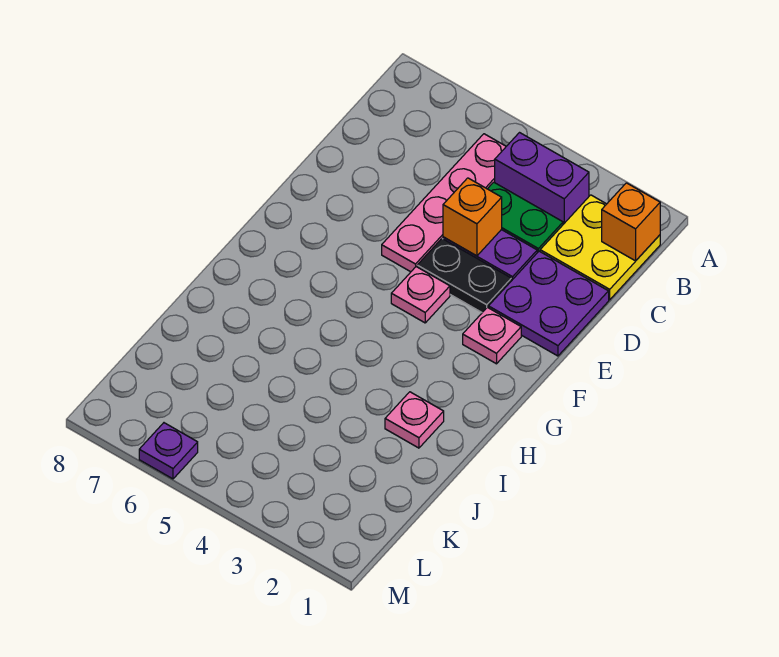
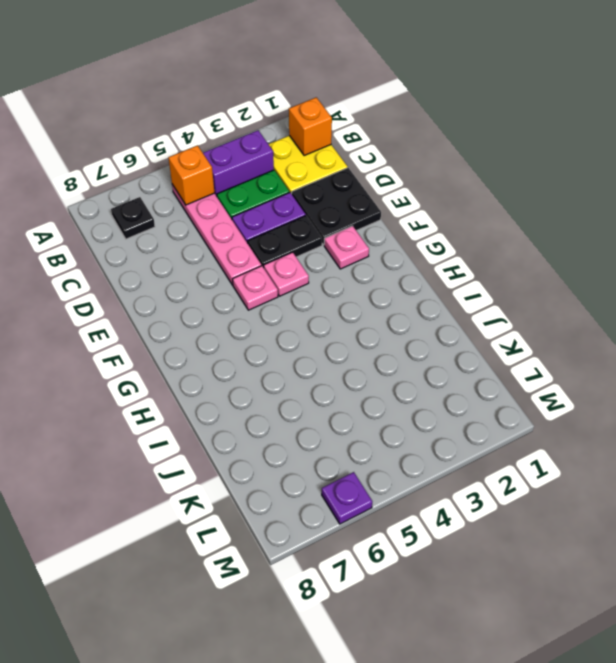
none -> black plate B7 level 1
purple plate D1:E2 level 1 -> black plate D1:E2 level 1
orange brick D4 level 2 -> orange brick B5 level 2
pink plate I2 level 1 -> pink plate F5 level 1

